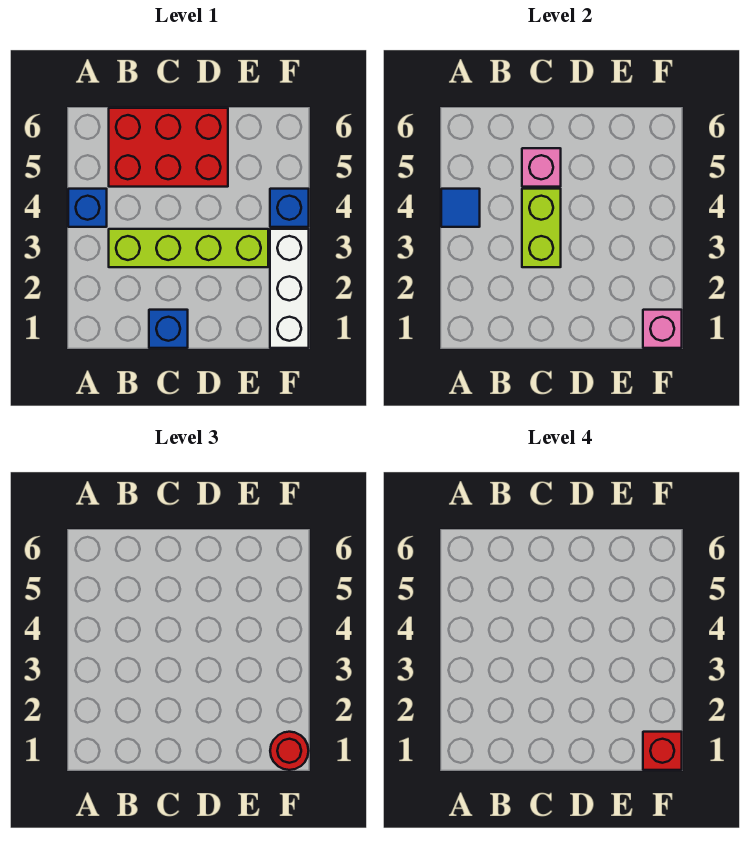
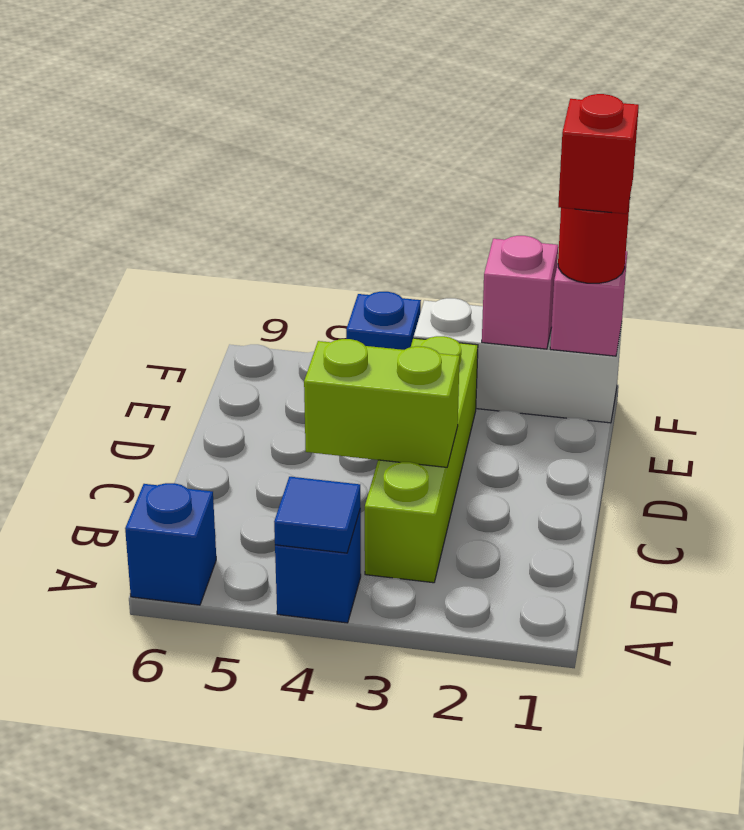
red brick B5:D6 level 1 -> none
blue brick C1 level 1 -> blue brick A6 level 1
pink brick C5 level 2 -> pink brick F2 level 2

